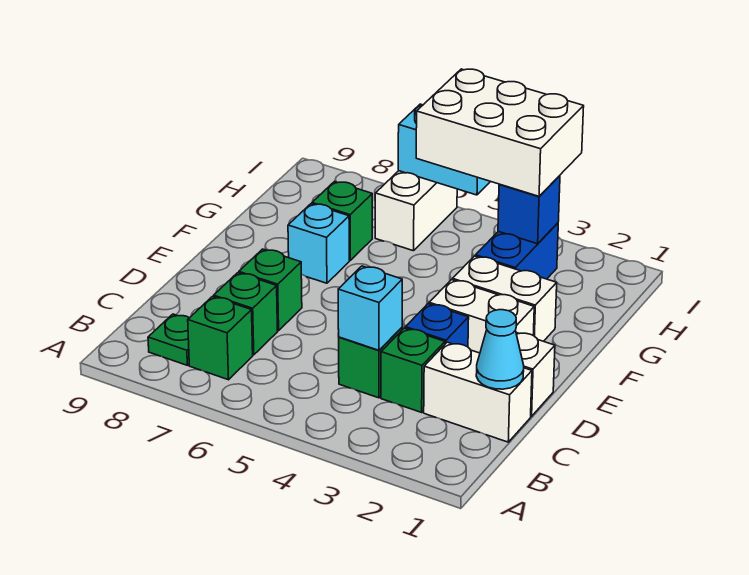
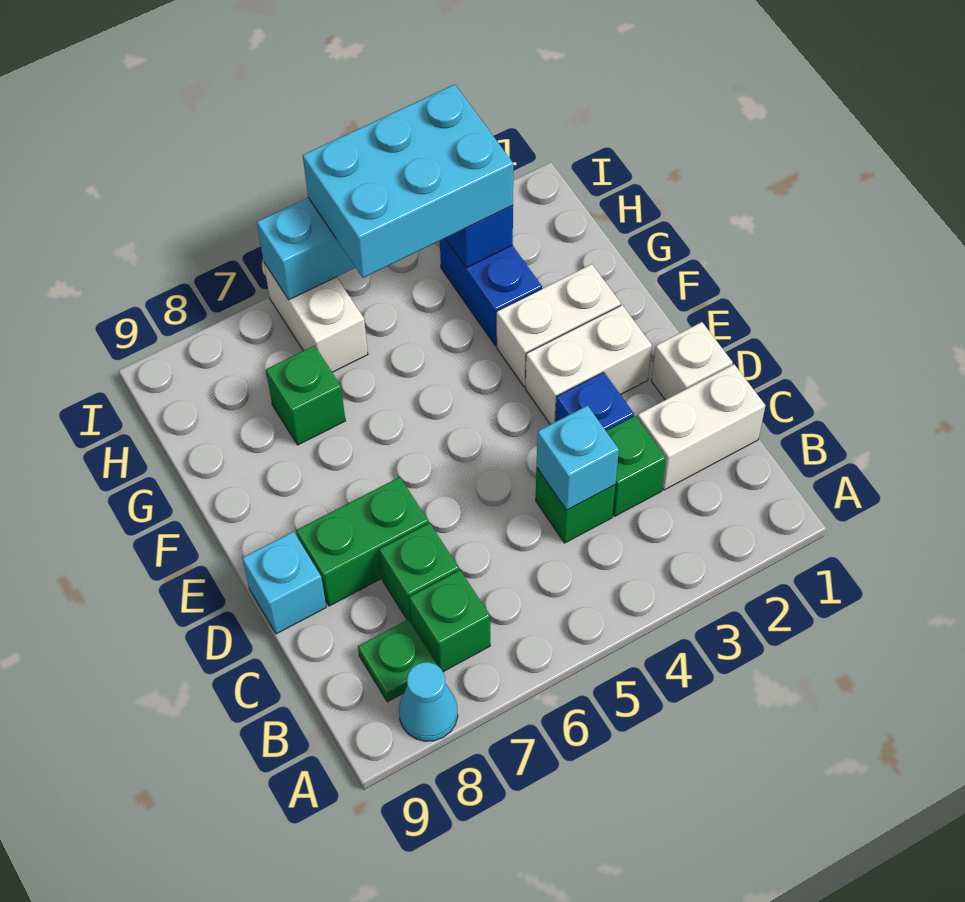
cyan cone C1 level 2 -> cyan cone A8 level 1
green brick D7 level 1 -> green brick D7:D8 level 1
cyan brick F7 level 1 -> cyan brick D9 level 1
white brick H3:I5 level 3 -> cyan brick H3:I5 level 3

